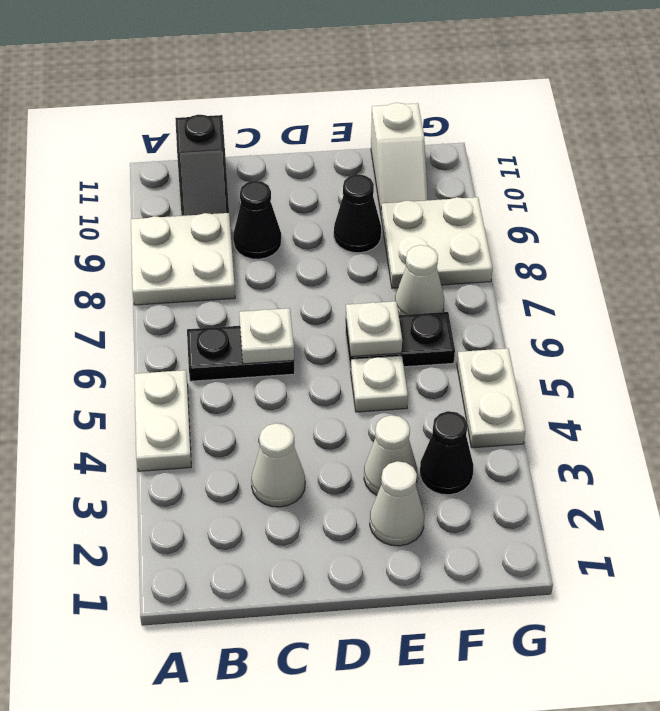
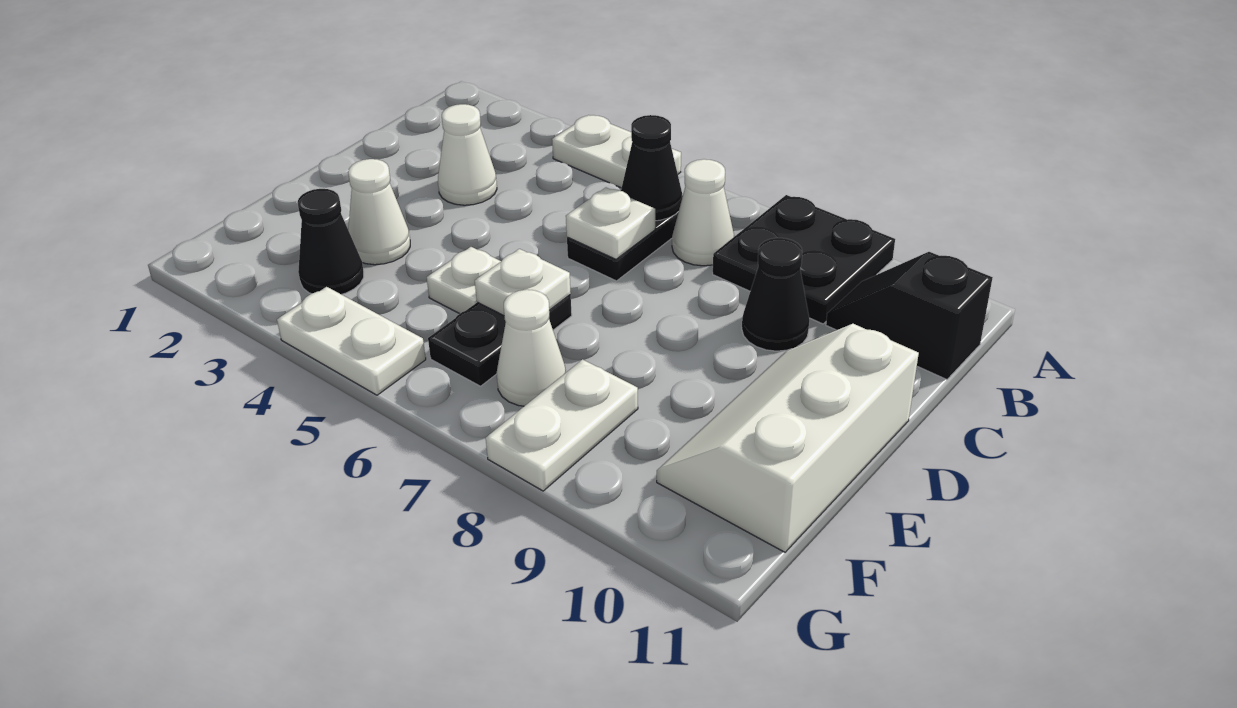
white plate A8:B9 level 1 -> black plate A8:B9 level 1
white cone E2 level 1 -> white cone B7 level 1
black cone E9 level 1 -> black cone B6 level 2
white plate F8:G9 level 1 -> white plate F8:G8 level 1
white slope F10:F11 level 1 top 11 -> white slope D10:F11 level 1 top 11

